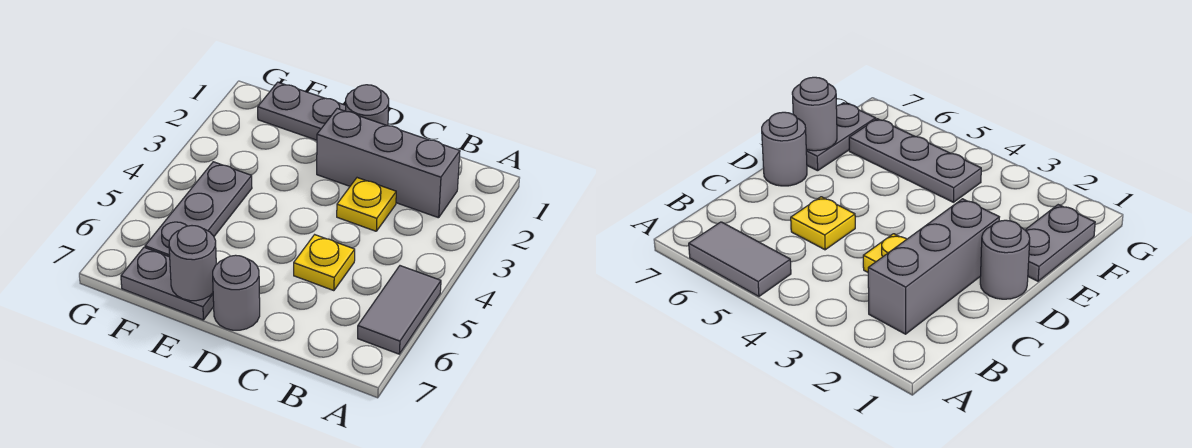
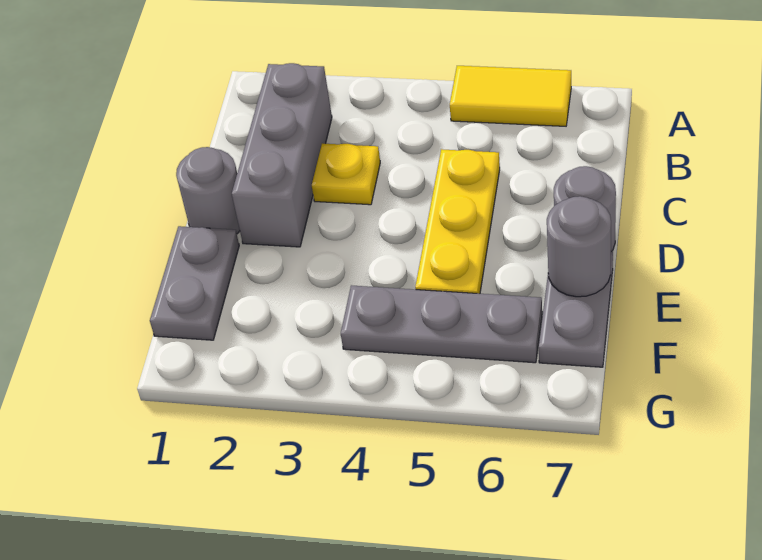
grey tile A5:A6 level 1 -> yellow tile A5:A6 level 1
yellow plate C5 level 1 -> yellow plate C5:E5 level 1

